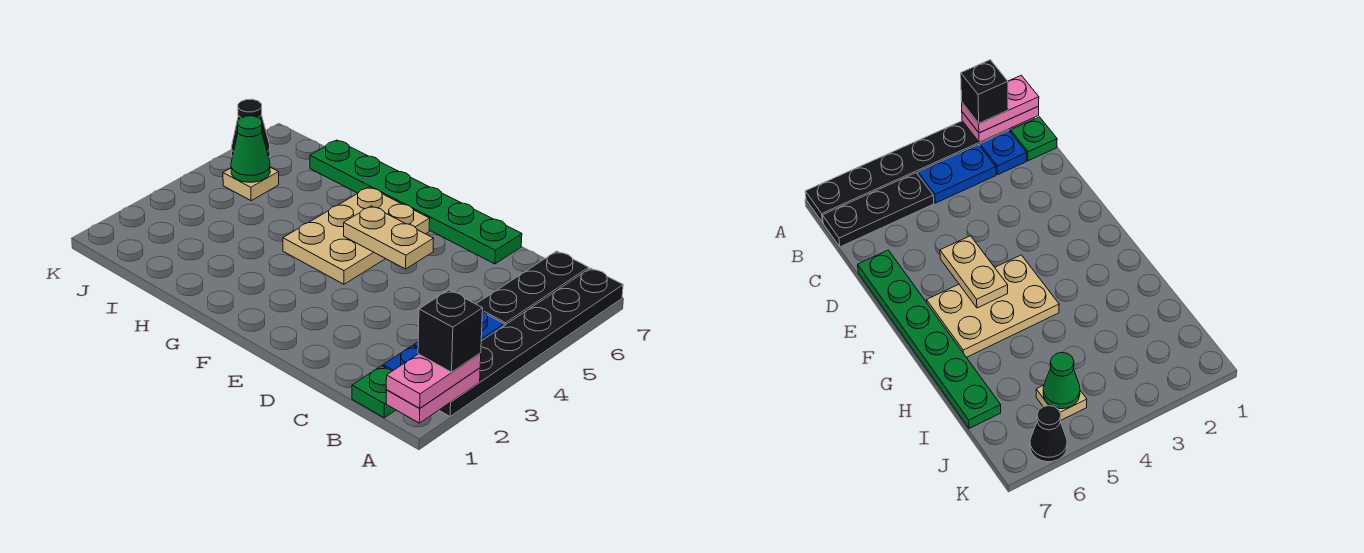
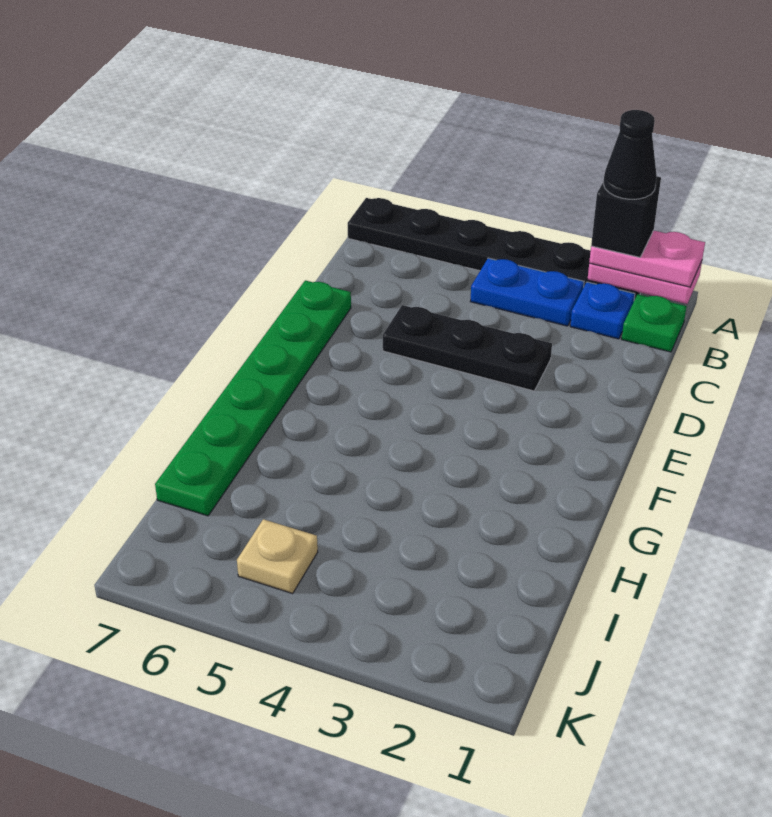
black plate B5:B7 level 1 -> black plate D3:D5 level 1
tan plate E5:F5 level 2 -> none
tan plate F4:G6 level 1 -> none
green cone J5 level 2 -> none
black cone K6 level 1 -> black cone A2 level 5

